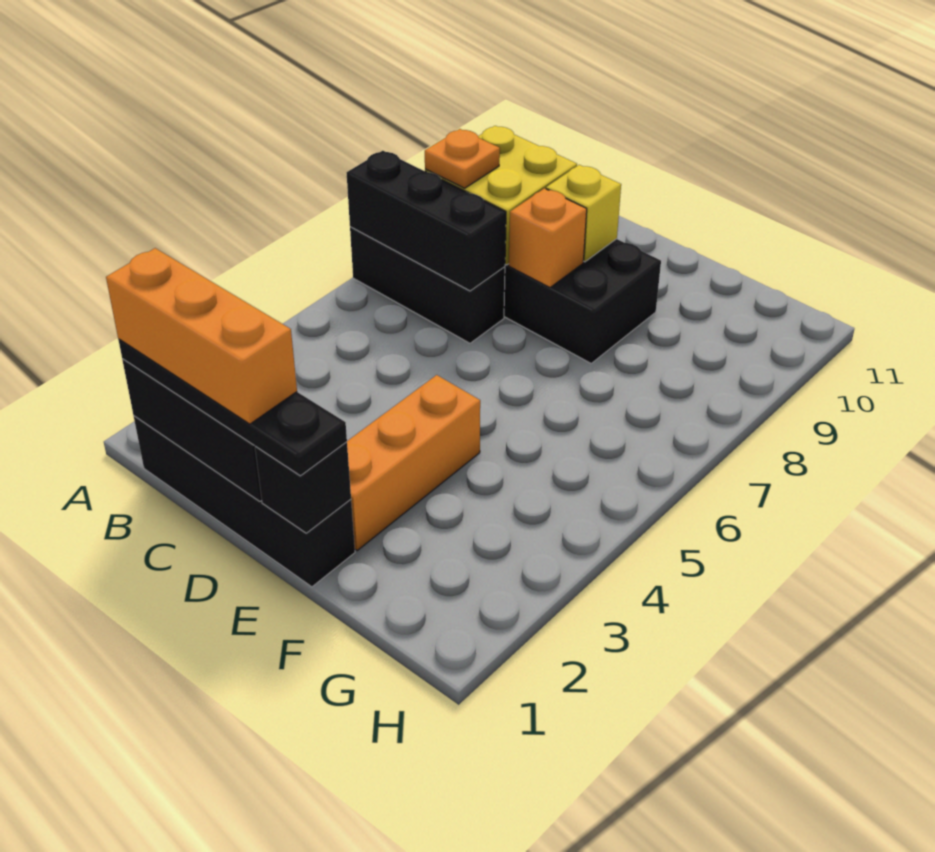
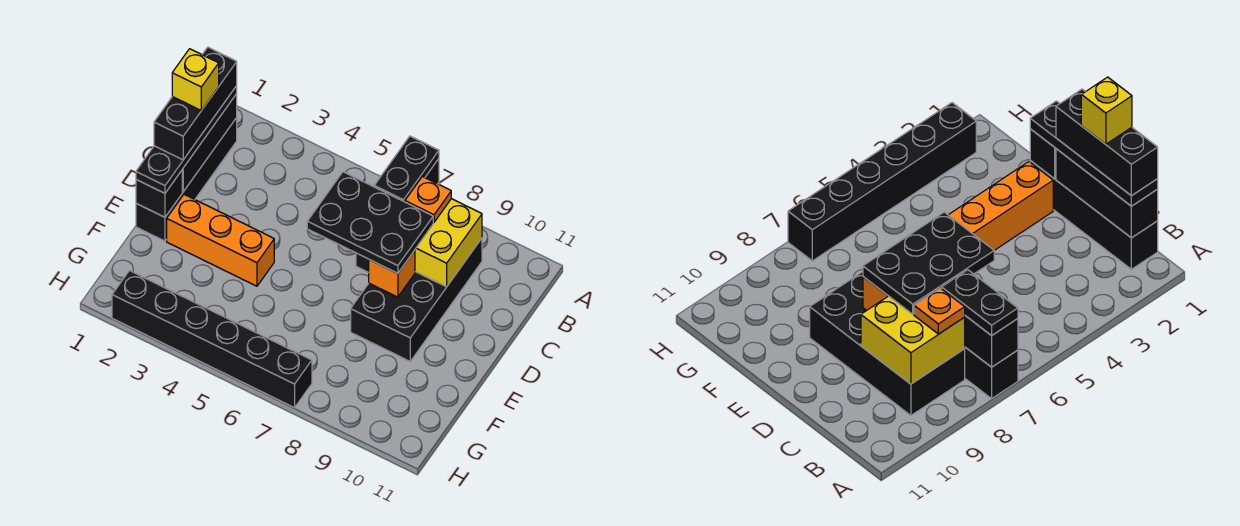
none -> black plate A7:B7 level 3
orange brick B1:D1 level 4 -> black brick B1:D1 level 4
none -> black plate C6:D8 level 3
yellow brick D9 level 2 -> yellow brick C1 level 5
none -> black brick H2:H7 level 1

